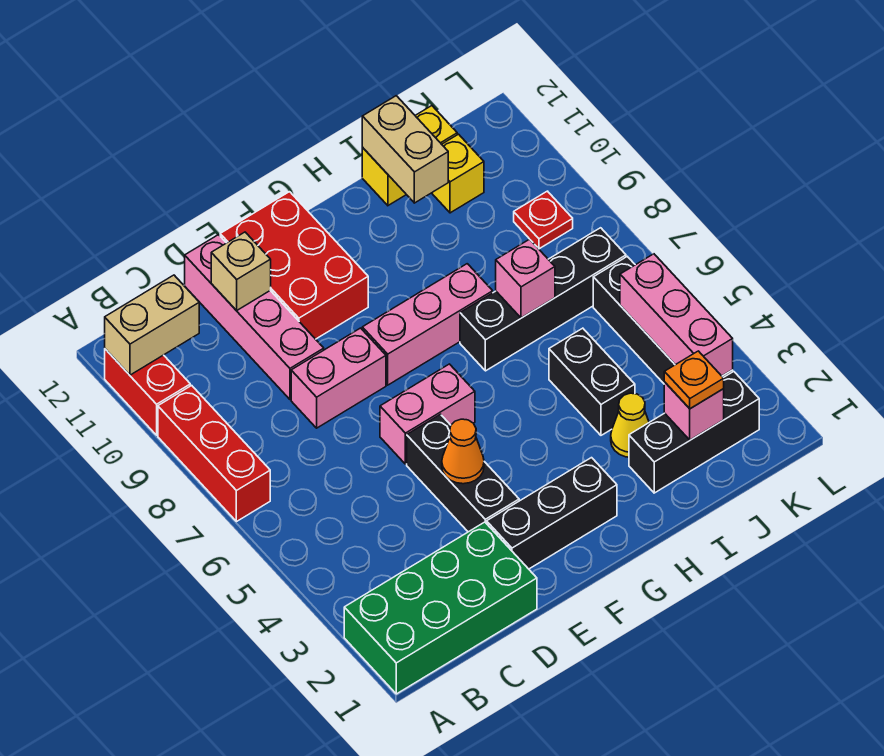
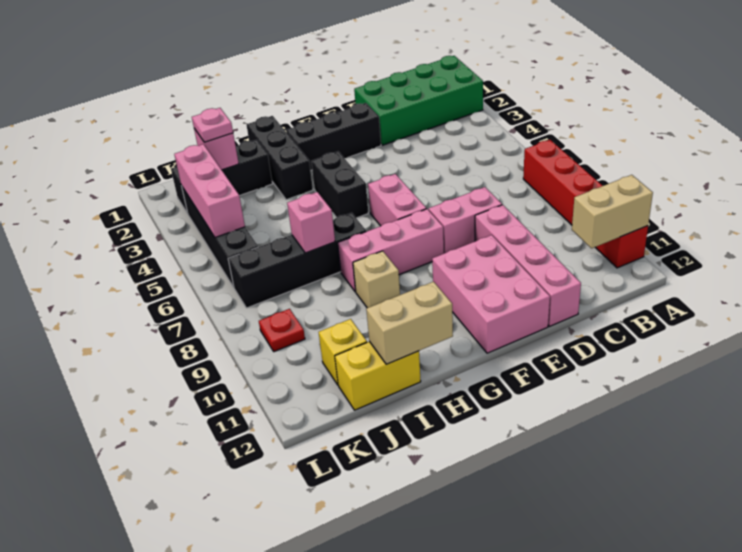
tan brick D11 level 2 -> tan brick H9 level 1
black brick E3:E5 level 1 -> black brick H1:H3 level 1
orange cone E4 level 2 -> none
pink brick E6:F6 level 1 -> pink brick F6:F7 level 1
red brick E10:F12 level 1 -> pink brick E10:F12 level 1
yellow cone I3 level 1 -> none
black brick I4:I5 level 1 -> black brick G4:G5 level 1
tan brick I11:I12 level 2 -> tan brick H12:I12 level 2
orange plate J2 level 3 -> pink plate J2 level 3

